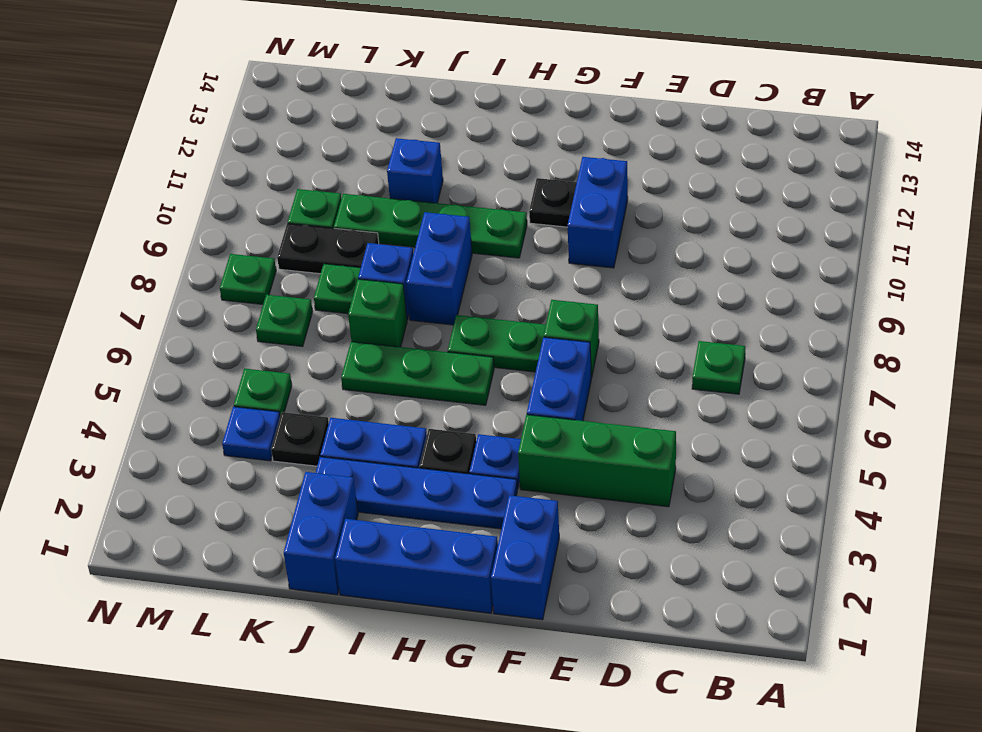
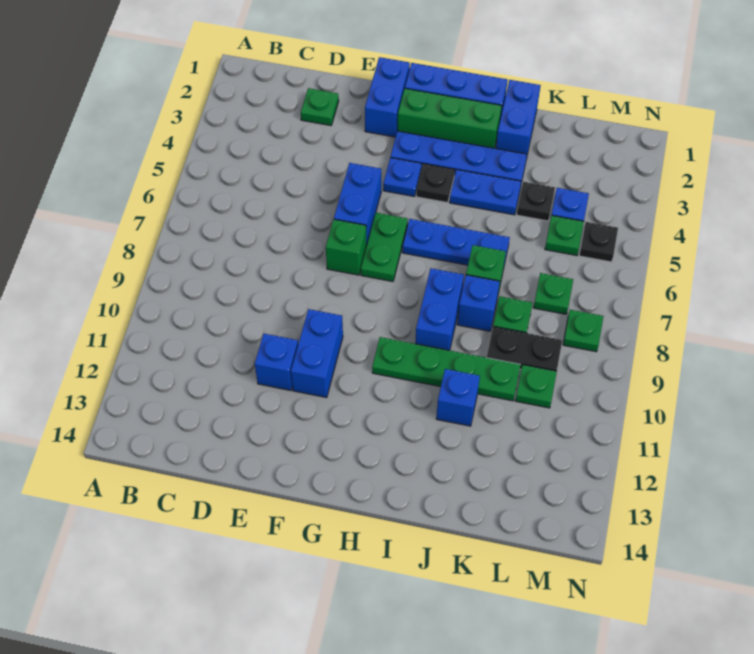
green plate C7 level 1 -> green plate D2 level 1
green brick D4:F4 level 1 -> green brick G2:I2 level 1
none -> blue brick E11 level 1
green plate G7:H7 level 1 -> green plate G6:G7 level 1
black plate G11 level 1 -> black plate M5 level 1
green plate H6:J6 level 1 -> blue plate H6:J6 level 1

